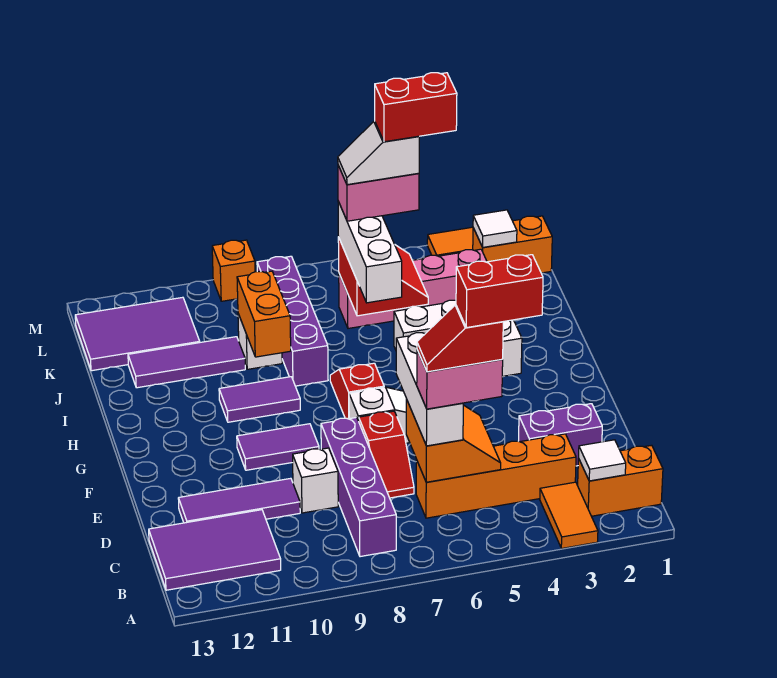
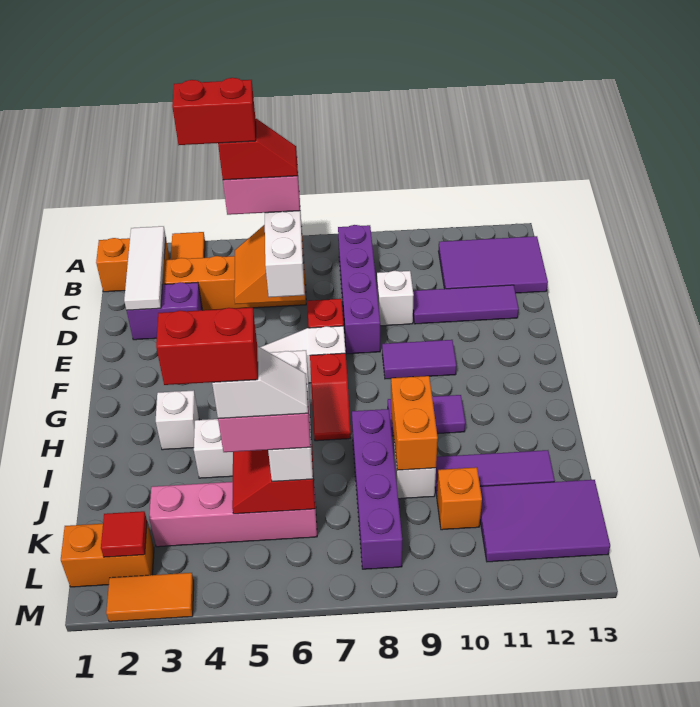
white tile B2 level 2 -> white tile B2:D2 level 2
white tile L2 level 2 -> red tile L2 level 2
orange brick M9 level 1 -> orange brick K10 level 1

